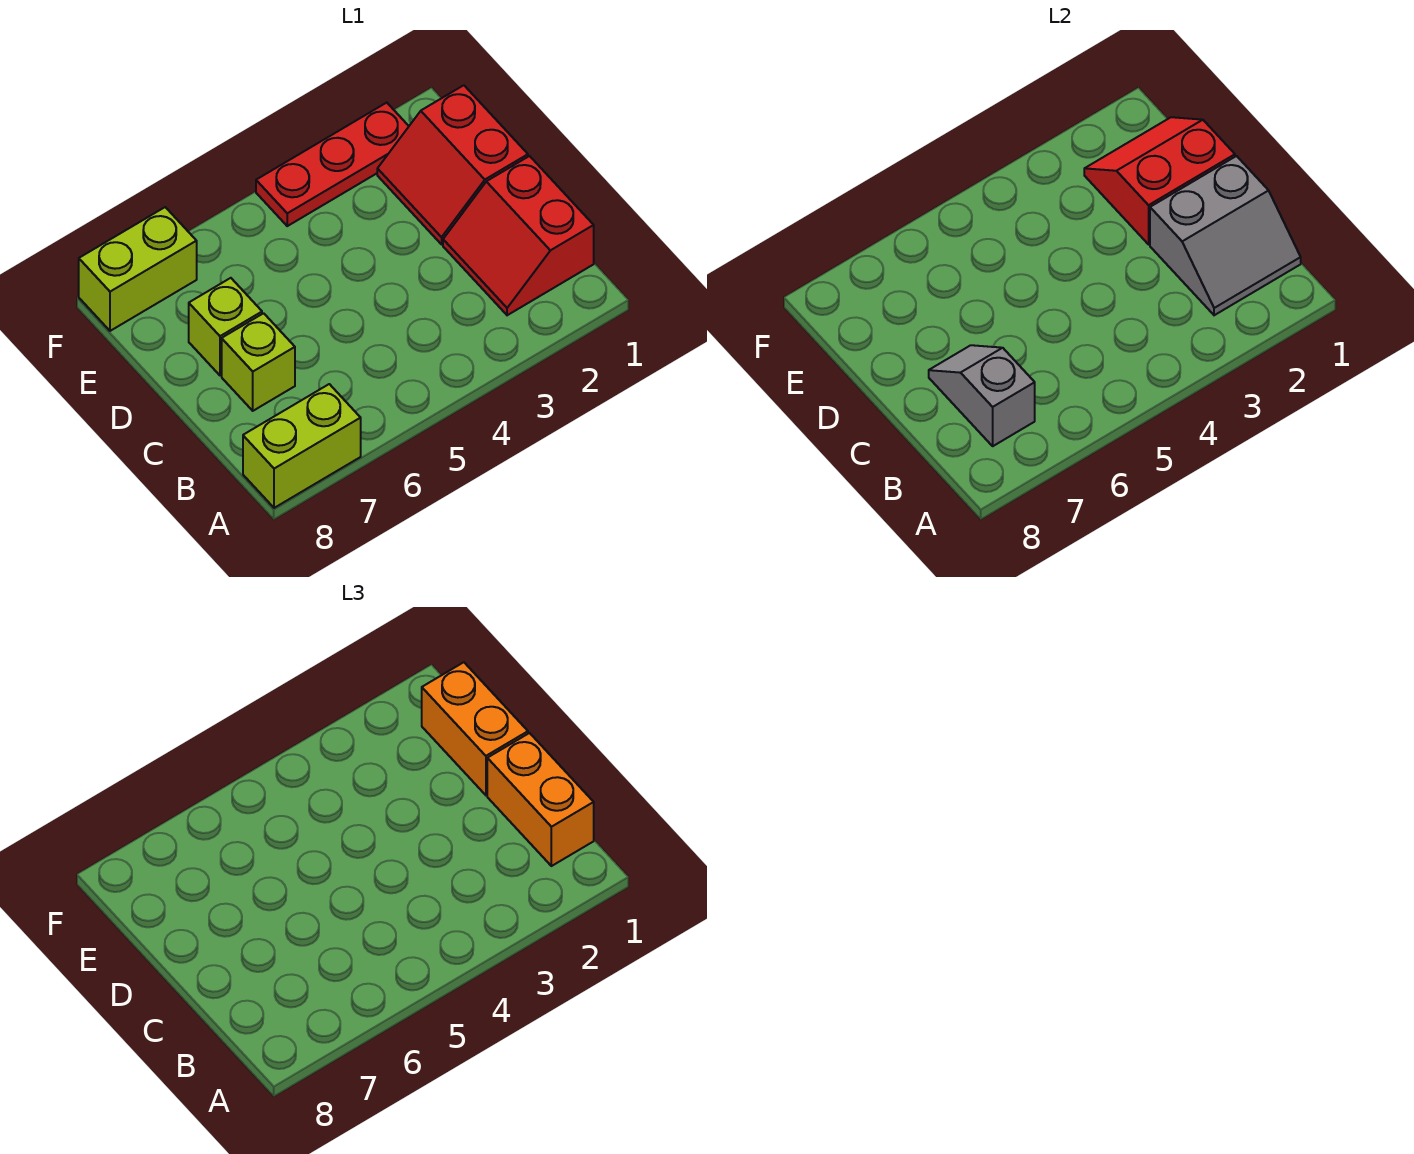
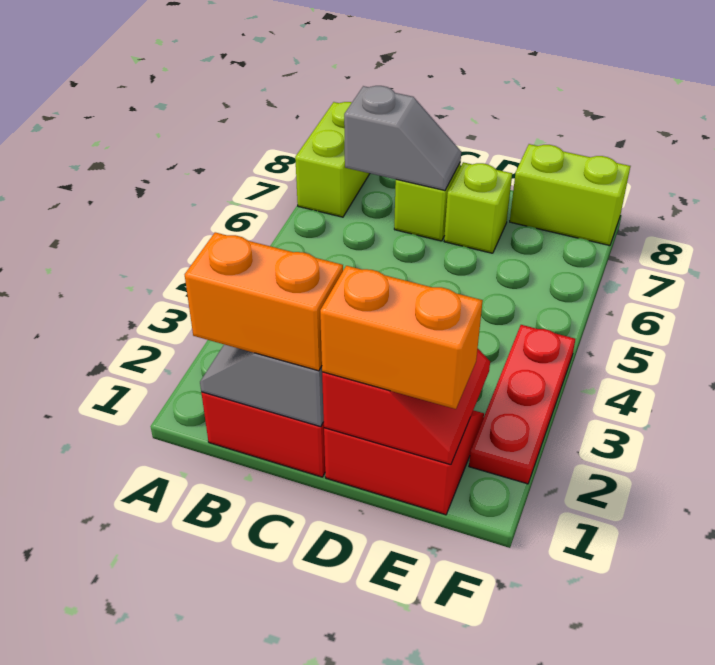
lime brick F7:F8 level 1 -> lime brick E8:F8 level 1

